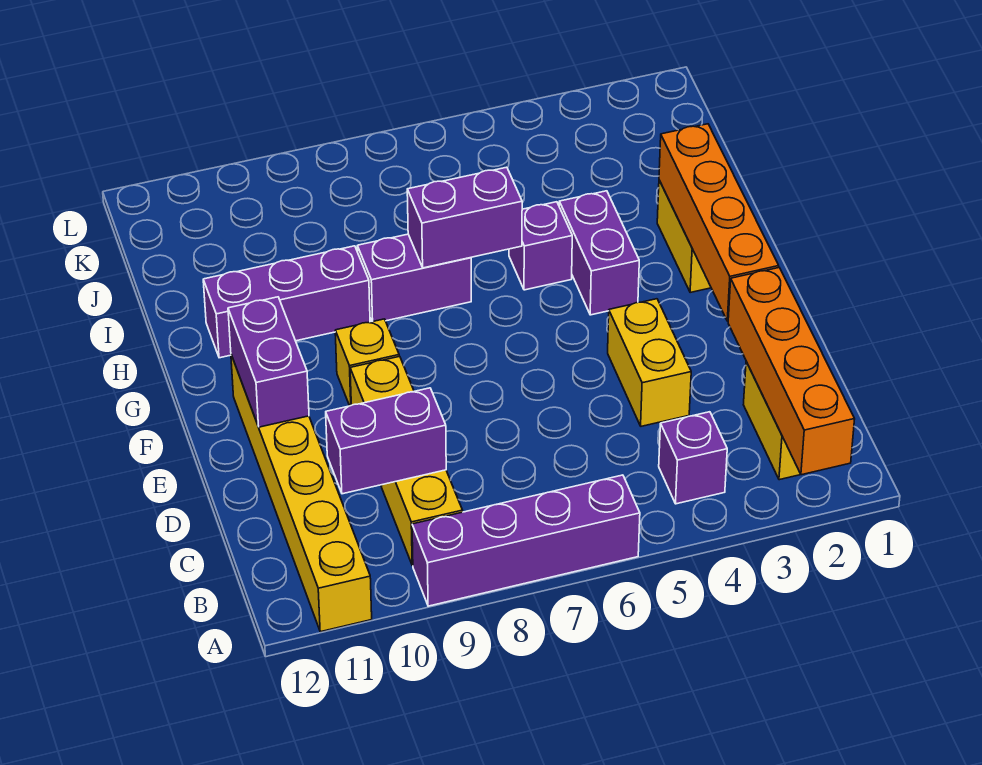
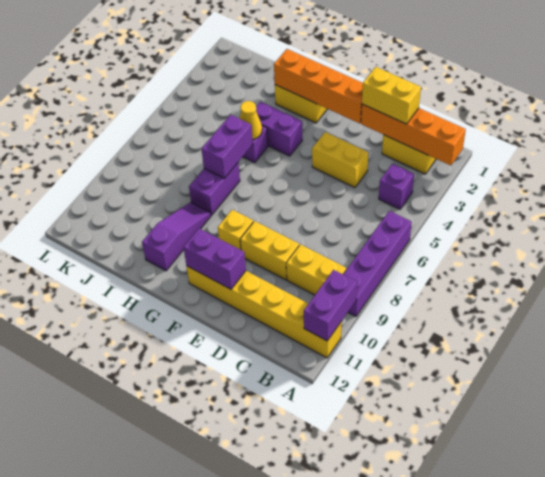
none -> yellow brick C2:D2 level 3
purple brick C9:C10 level 2 -> purple brick A10:A11 level 2
none -> yellow cone H5 level 2
purple brick H9:H11 level 1 -> purple slope H9:H11 level 1 top 11

